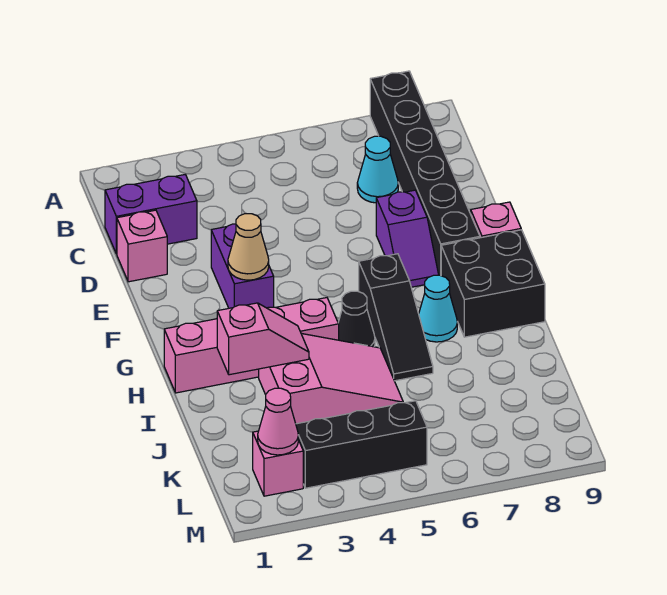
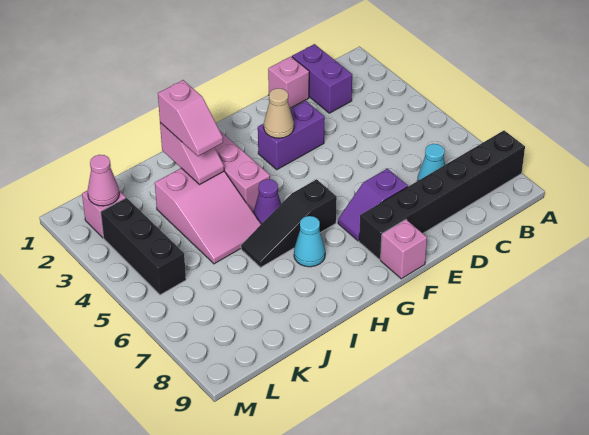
black brick G8:H9 level 1 -> none
black cone H5 level 1 -> purple cone H5 level 1
none -> pink slope I2:I3 level 3 top 2

